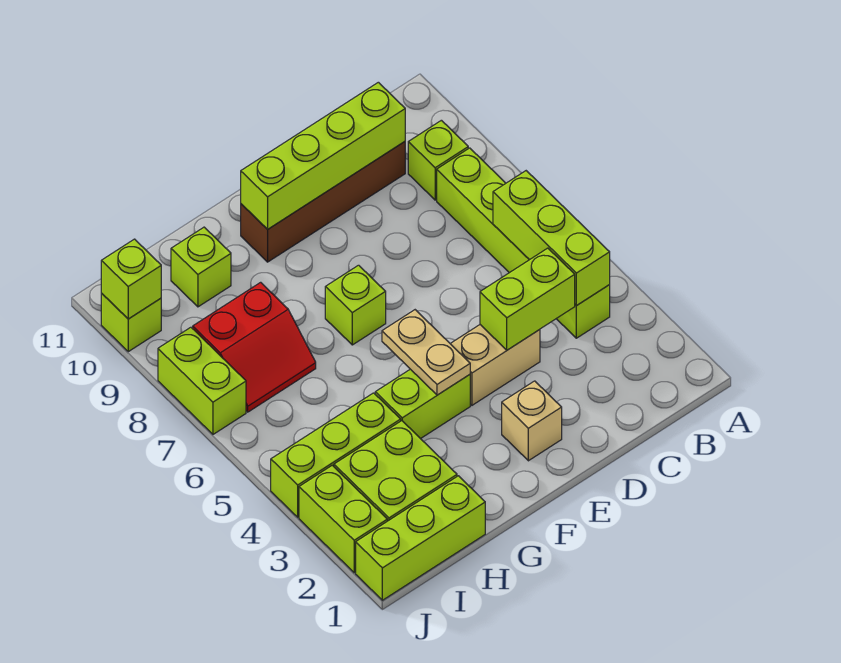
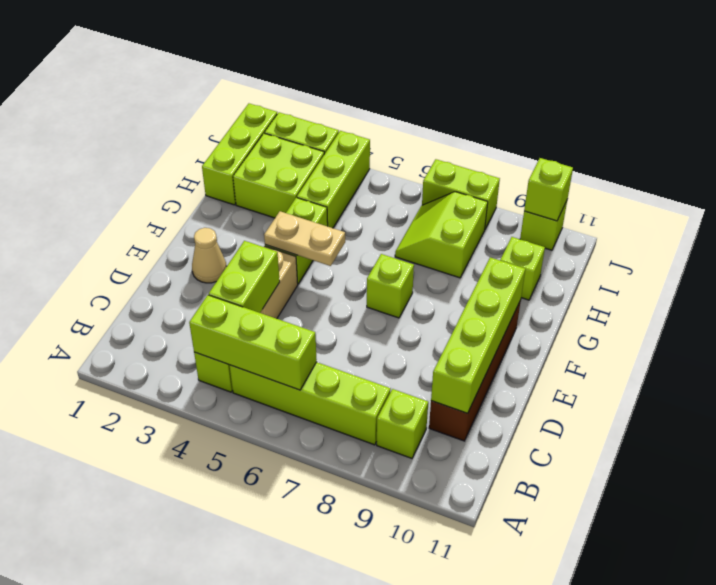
tan brick E2 level 1 -> tan cone E2 level 1
red slope H7:I8 level 1 top 8 -> lime slope H7:I8 level 1 top 8

